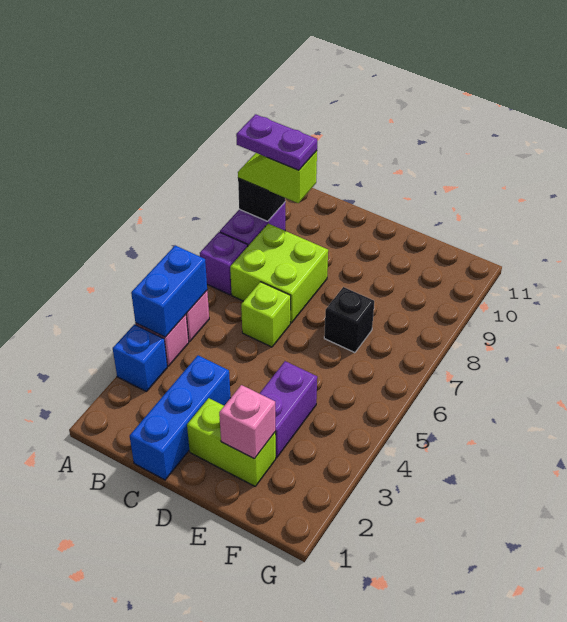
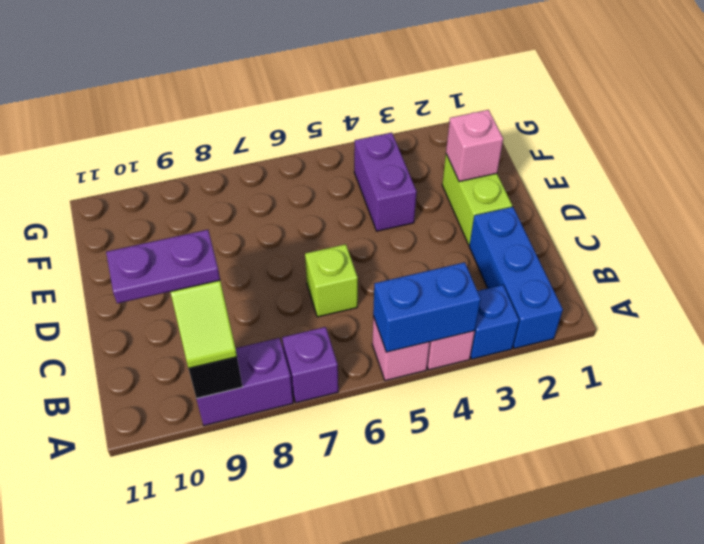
purple plate A9:B9 level 4 -> purple plate B9:B10 level 4
lime brick B7:C8 level 1 -> none
blue brick C1:C3 level 1 -> blue brick A2:C2 level 1
purple brick E3:E4 level 1 -> purple brick E4:F4 level 1
black brick E7 level 1 -> none

